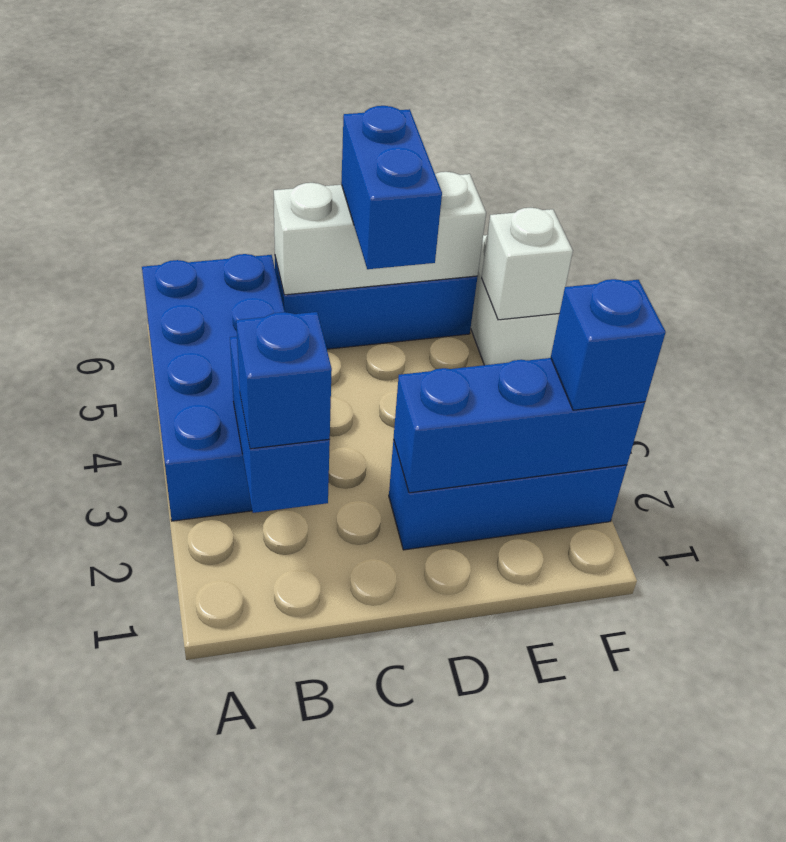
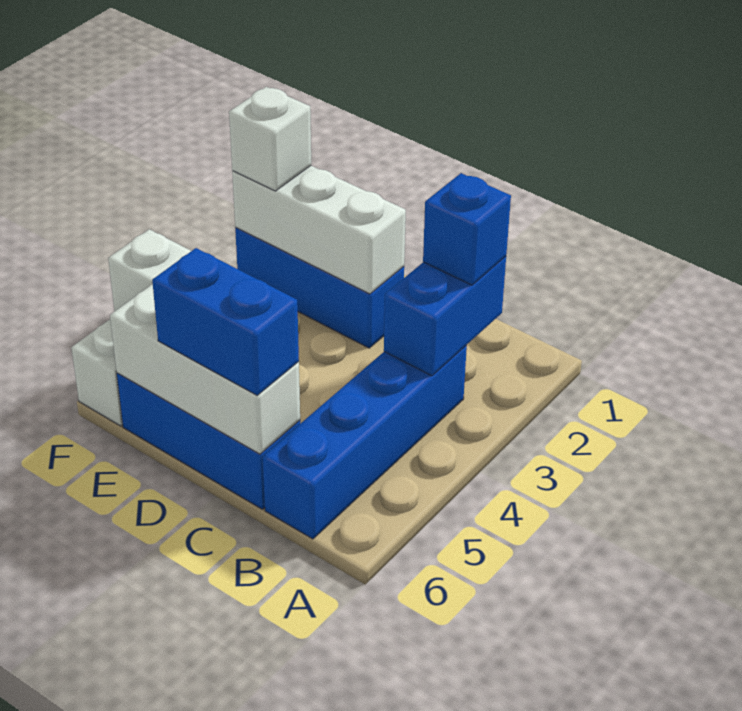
blue brick A3:B6 level 1 -> blue brick B3:B6 level 1
blue brick D2:F2 level 2 -> white brick D2:F2 level 2
blue brick D5:D6 level 3 -> blue brick C6:D6 level 3
blue brick F2 level 3 -> white brick F2 level 3

